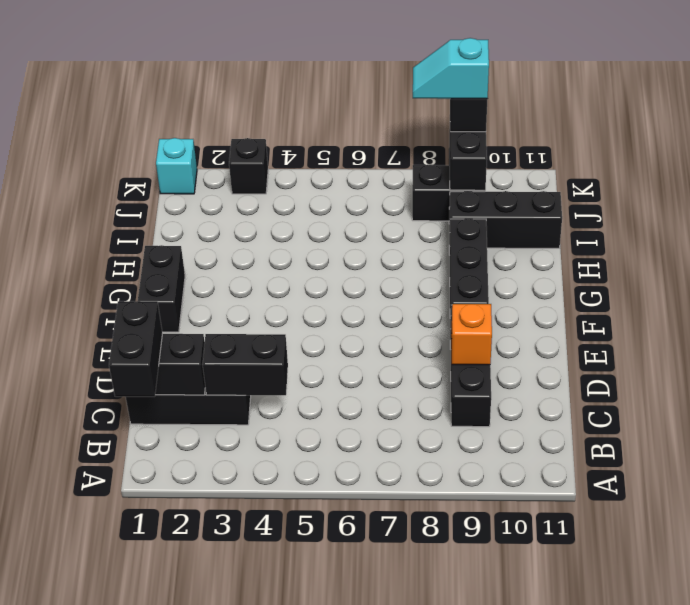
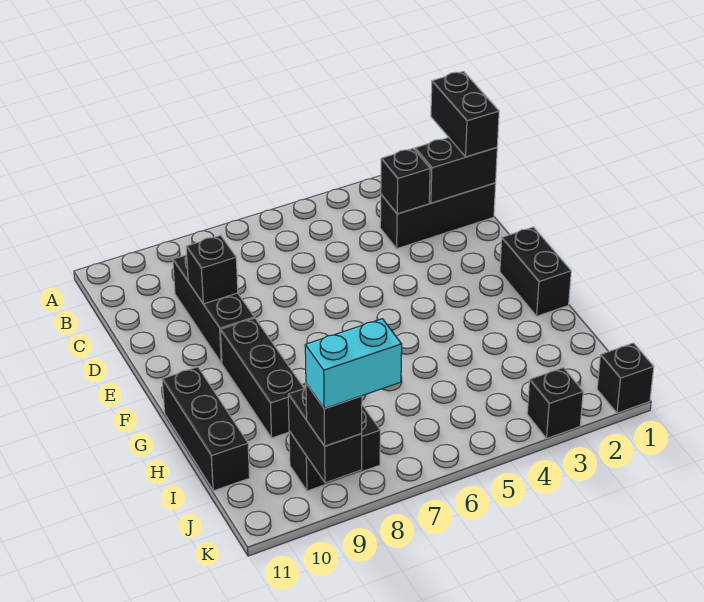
black brick C3:C4 level 2 -> black brick C3 level 2
orange brick D9 level 2 -> black brick D9 level 2
black brick I9:I11 level 1 -> black brick G11:I11 level 1
cyan brick K1 level 1 -> black brick K1 level 1
cyan slope K8:K9 level 4 top 9 -> cyan brick K8:K9 level 4

